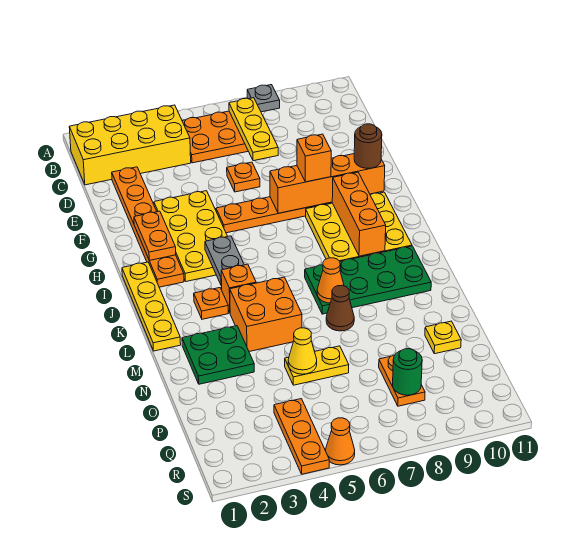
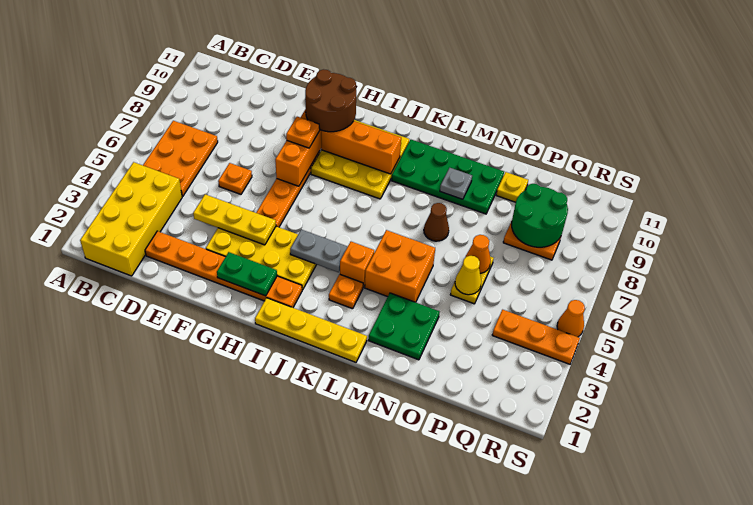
grey plate A8 level 1 -> grey plate M9 level 2
yellow plate B7:D7 level 2 -> yellow plate E4:G4 level 2
orange plate G2:H2 level 2 -> green plate G2:H2 level 2
orange brick G8 level 3 -> orange plate G8 level 3
brown round brick G10 level 3 -> brown round brick G9:H10 level 3
green plate K7:L10 level 1 -> green plate K9:N10 level 1
orange cone L7 level 2 -> orange cone O6 level 2
green round brick Q8 level 2 -> green round brick P8:Q9 level 2

